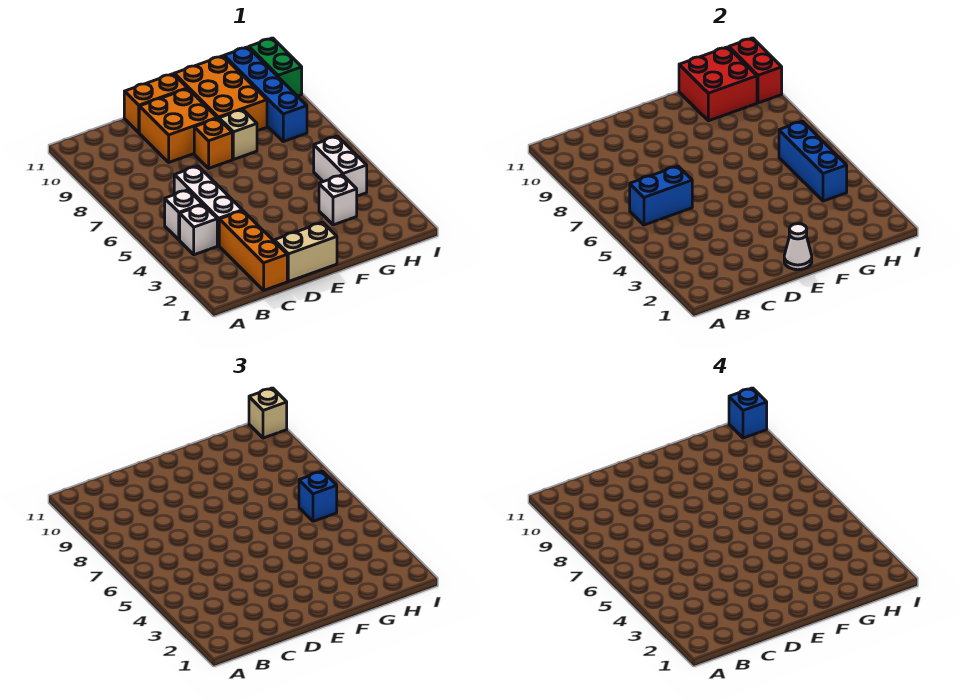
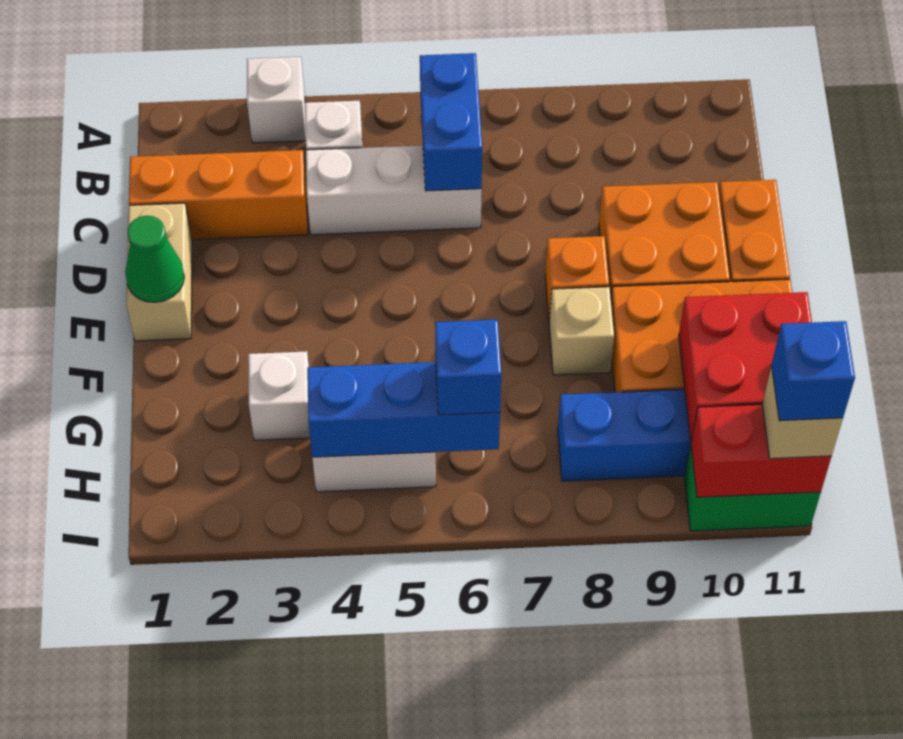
white brick B5 level 1 -> white brick A3 level 1
white cone E1 level 2 -> green cone E1 level 2

